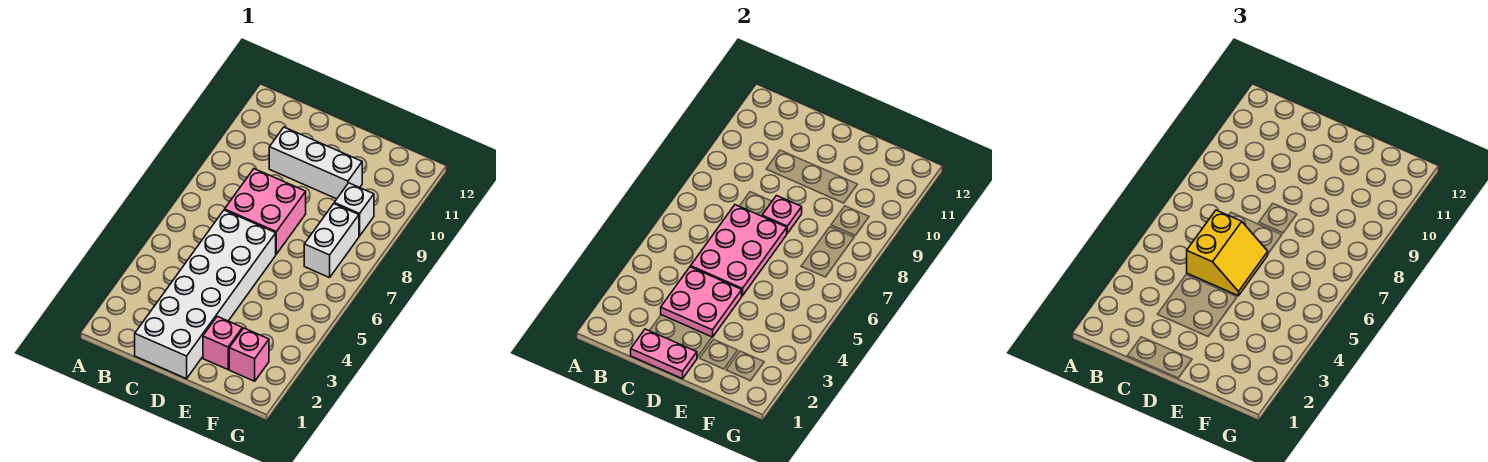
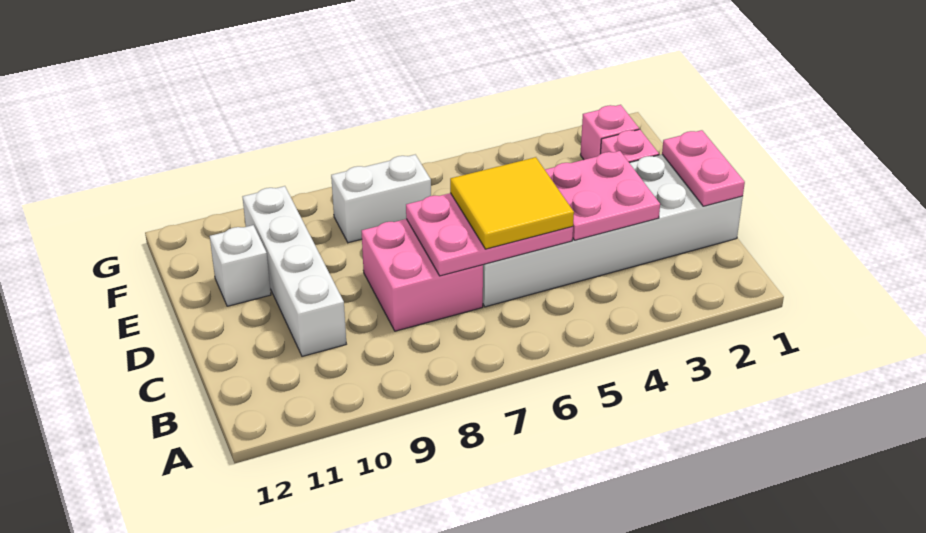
yellow slope C5:D6 level 3 top C -> yellow tile C5:D6 level 3
white brick C10:E10 level 1 -> white brick C10:F10 level 1
pink plate D8 level 2 -> none
white brick F9 level 1 -> white brick E11 level 1

